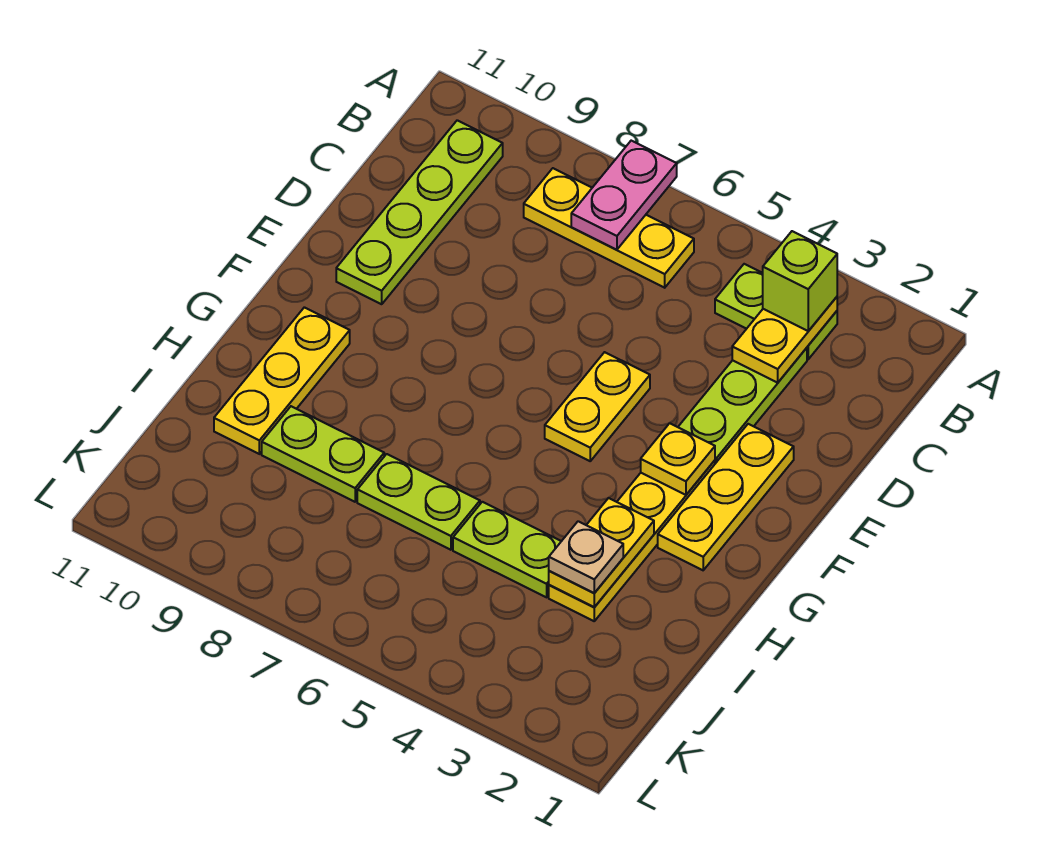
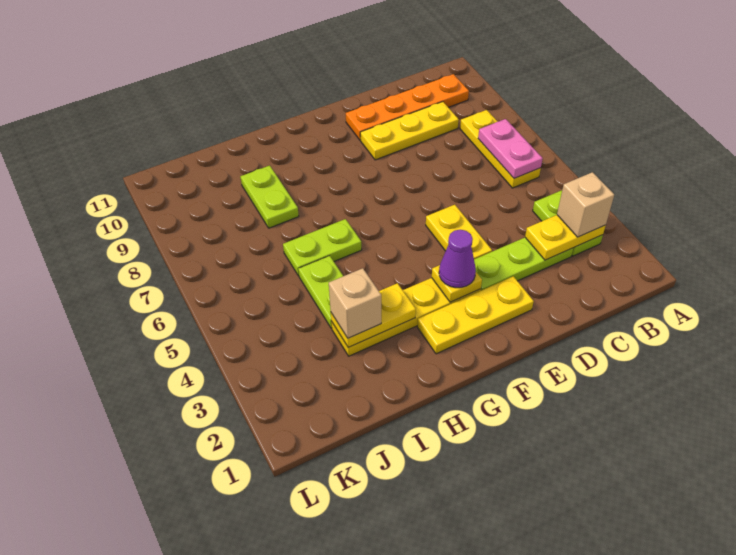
pink plate A7:B7 level 2 -> pink plate B6:B7 level 2
lime brick B3 level 3 -> tan brick B3 level 3
lime plate B10:E10 level 1 -> orange plate B10:E10 level 1
yellow plate E5:F5 level 1 -> yellow plate E4:E5 level 1
none -> purple cone F3 level 3
yellow plate G10:I10 level 1 -> yellow plate C9:E9 level 1
tan plate I3 level 3 -> tan brick I3 level 3
lime plate I6:I7 level 1 -> lime plate H6:I6 level 1

